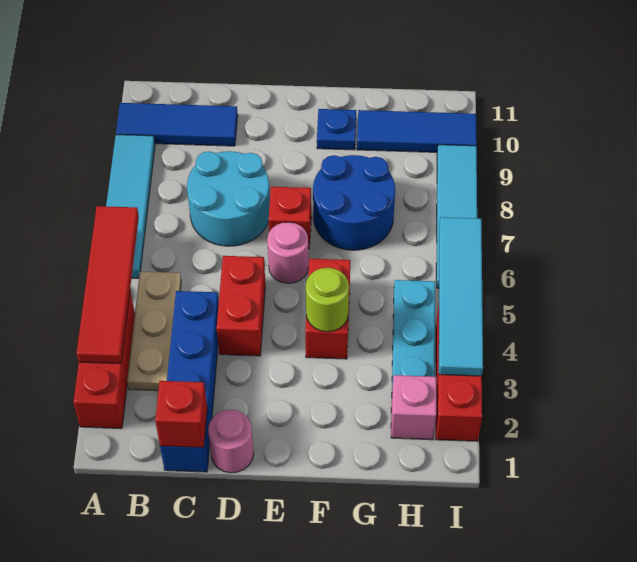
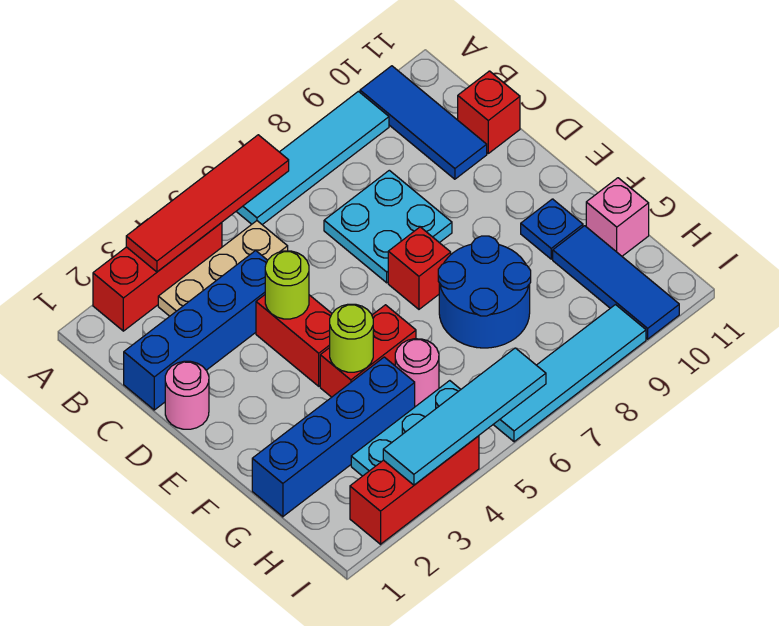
red brick C1 level 2 -> red brick C11 level 1
cyan round brick C7:D8 level 1 -> cyan plate C7:D8 level 1
red brick D4:D5 level 1 -> red brick D4:E4 level 1
none -> lime round brick D4 level 2
pink round brick E6 level 1 -> pink round brick G5 level 1
none -> blue brick G1:G4 level 1
pink brick H2 level 1 -> pink brick G11 level 1

